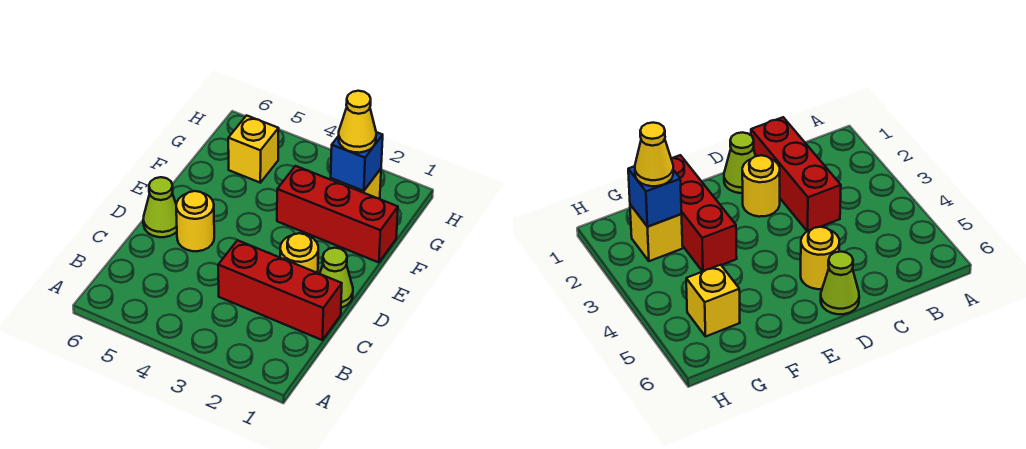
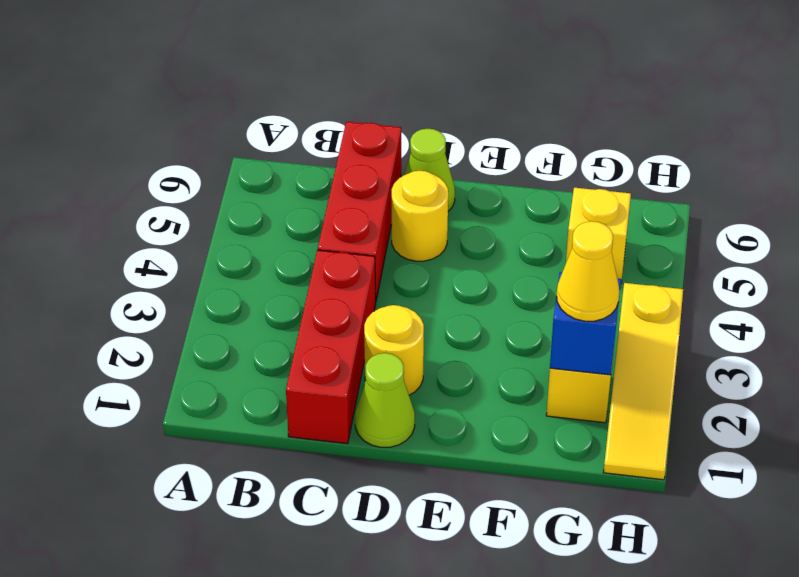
red brick F1:F3 level 1 -> red brick C4:C6 level 1
none -> yellow slope H1:H3 level 1 top 3

